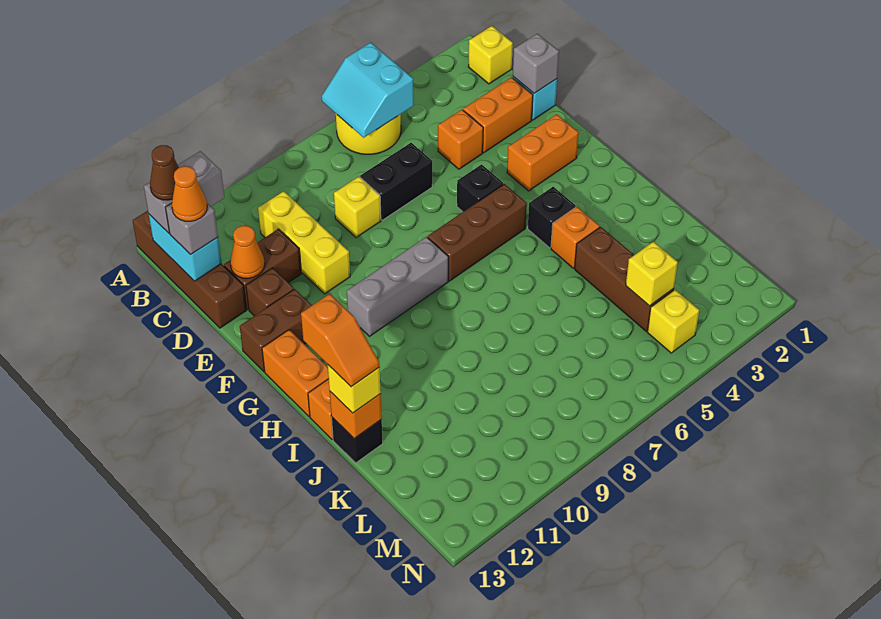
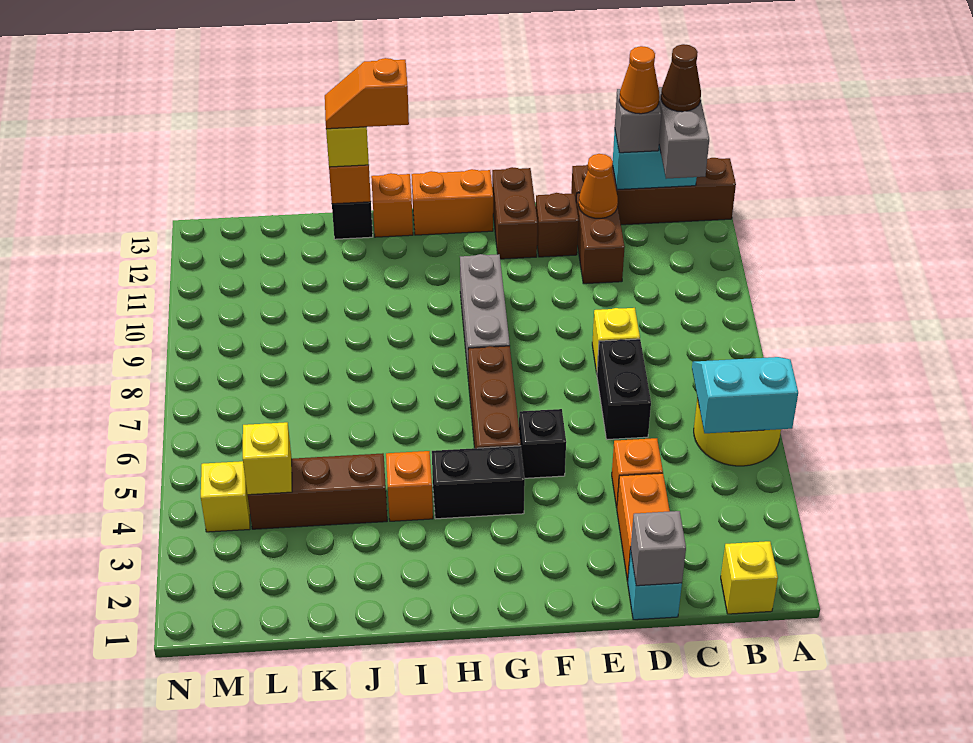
yellow brick C10:E10 level 1 -> none
orange brick F2:F3 level 1 -> none
black brick H4 level 1 -> black brick G4:H4 level 1

